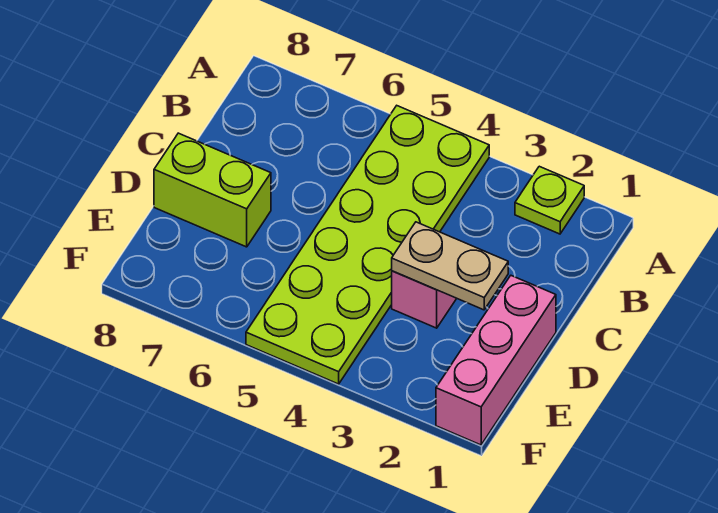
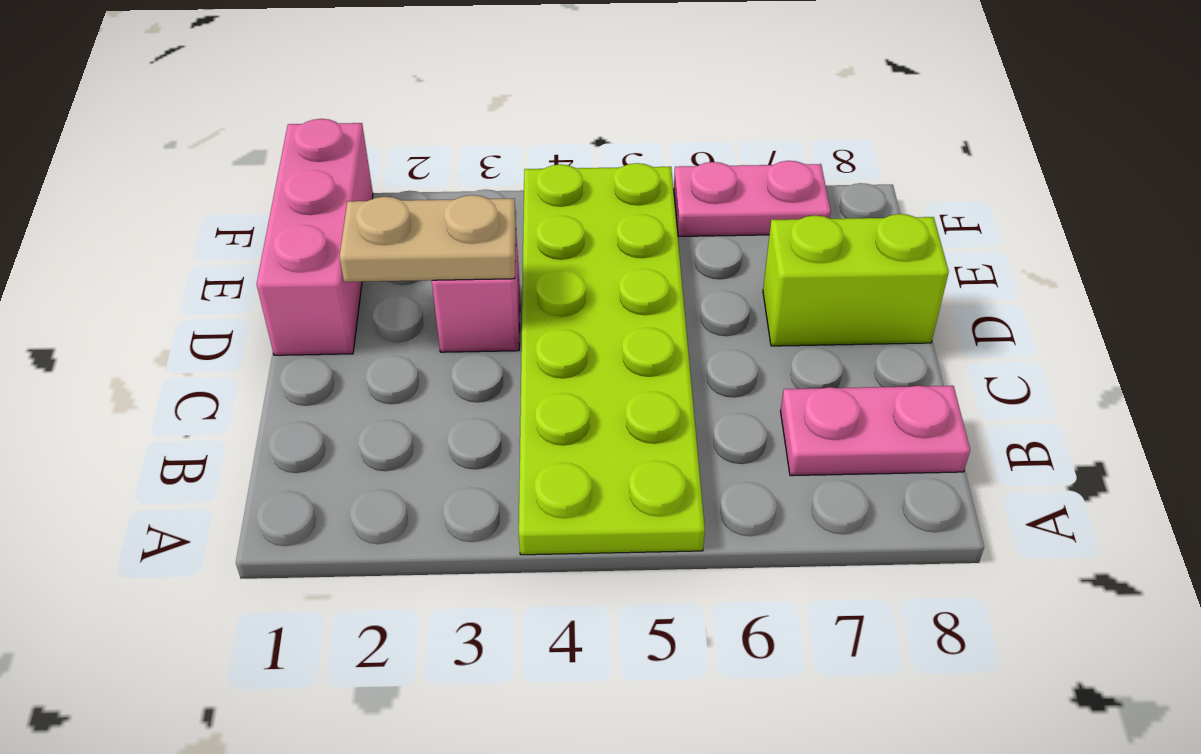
lime plate A2 level 1 -> none
none -> pink plate B7:B8 level 1
none -> pink plate F6:F7 level 1

